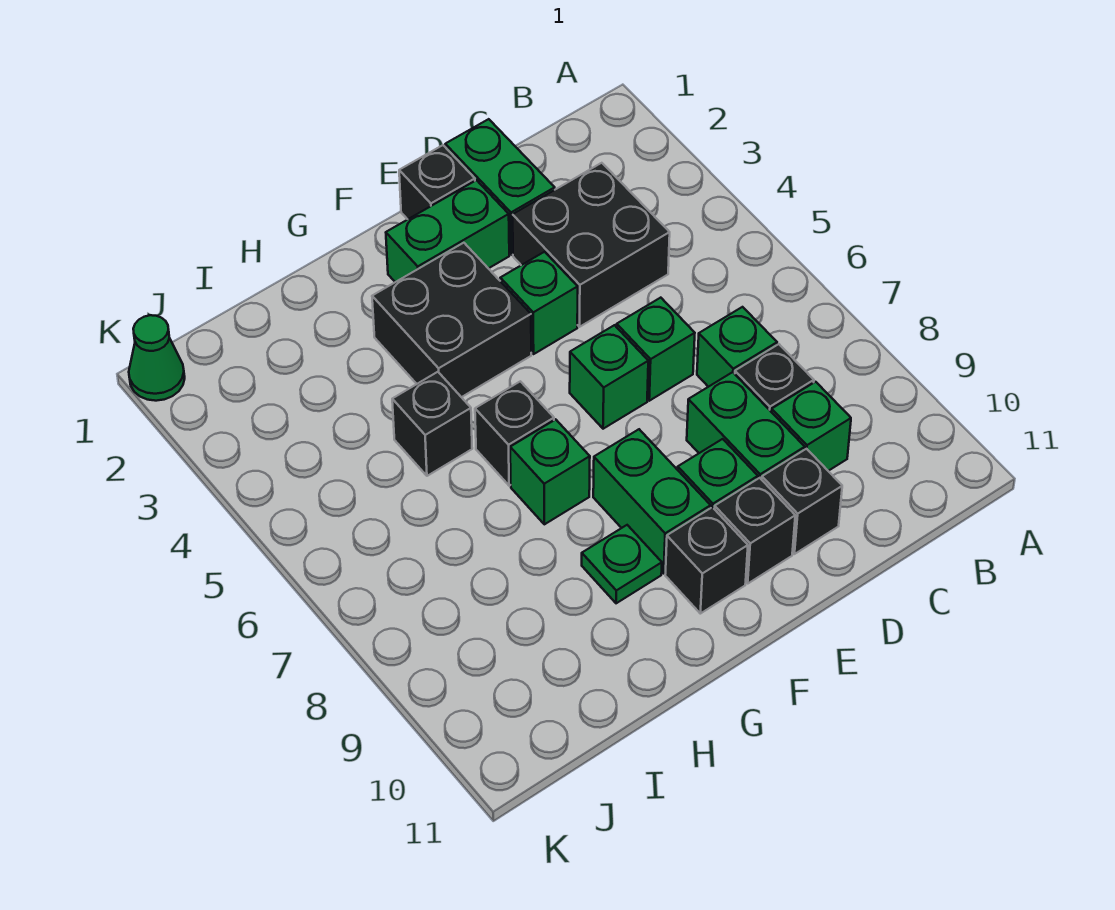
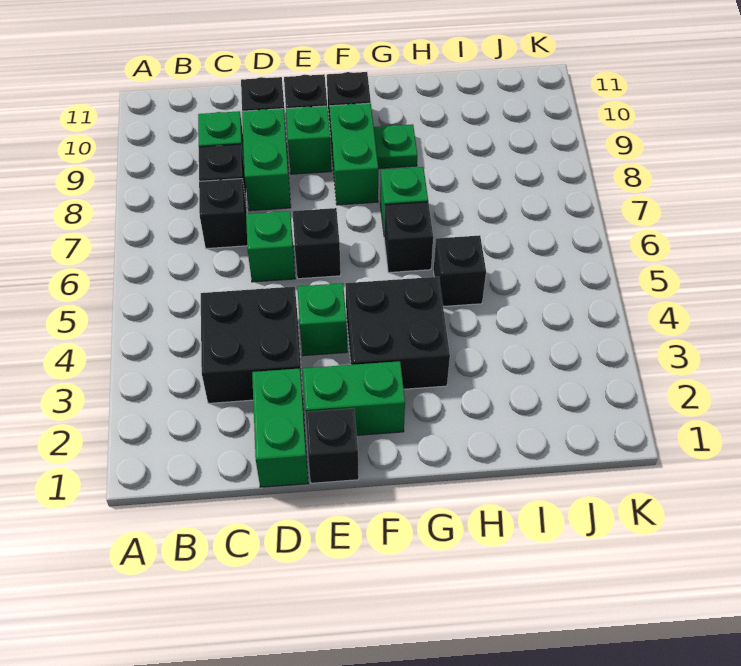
green brick C7 level 1 -> black brick C7 level 1
green brick E6 level 1 -> black brick E6 level 1
green cone K1 level 1 -> none

